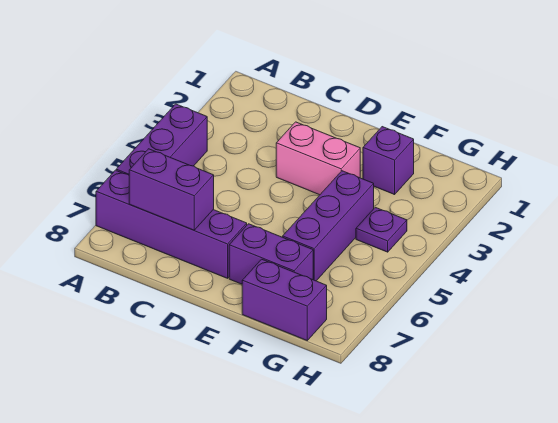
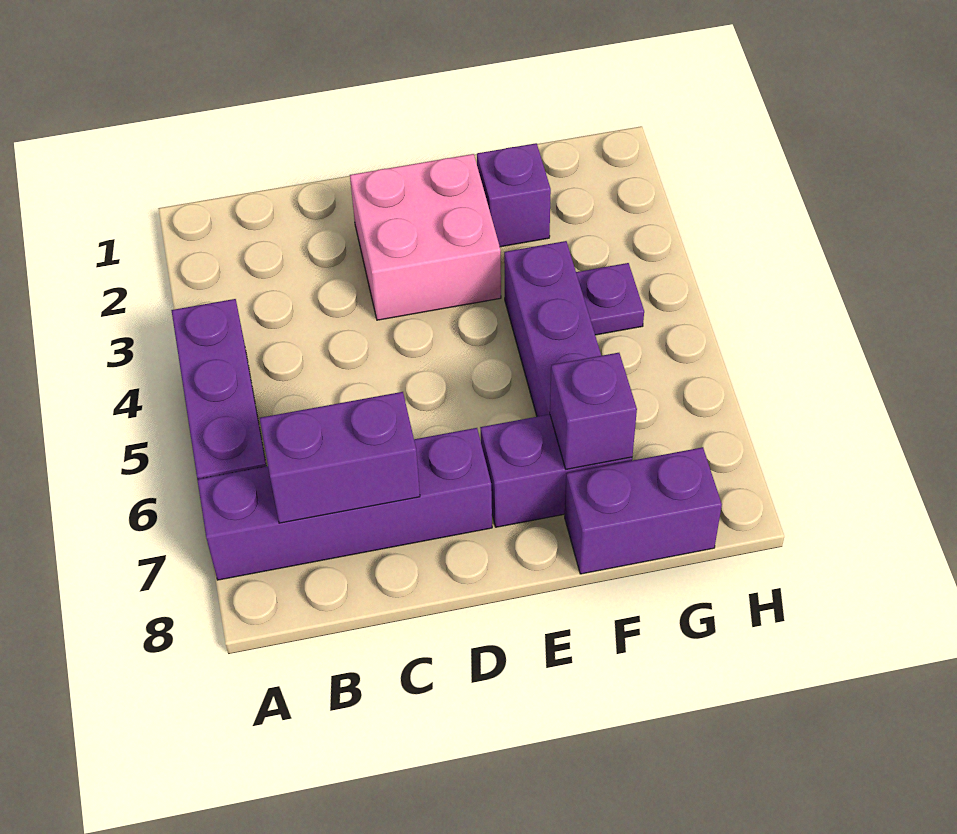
pink brick D3:E3 level 1 -> pink brick D2:E3 level 1
none -> purple brick F7 level 2

